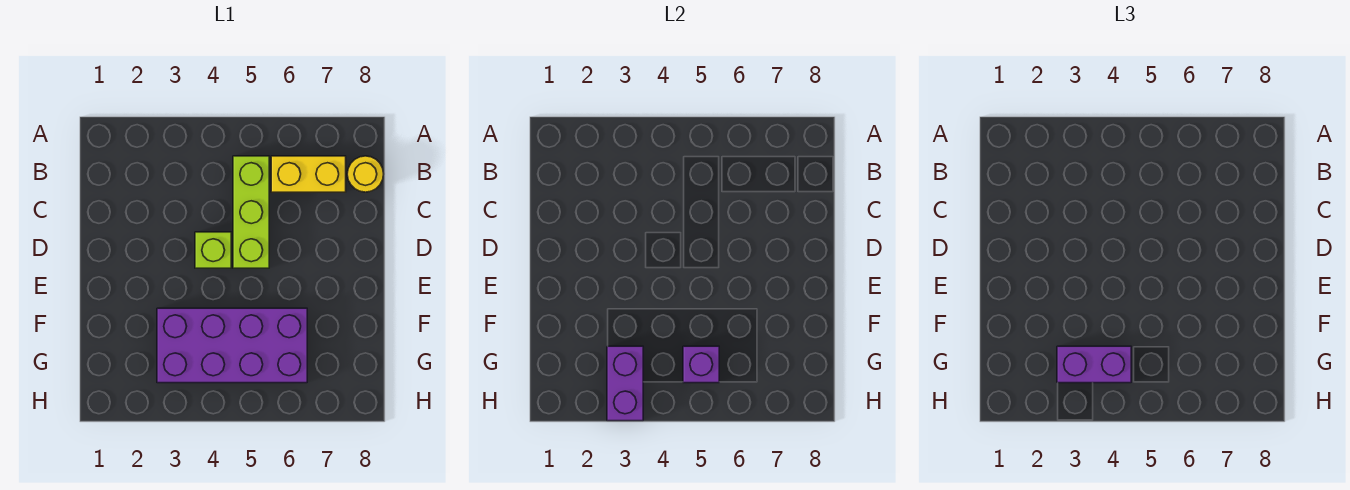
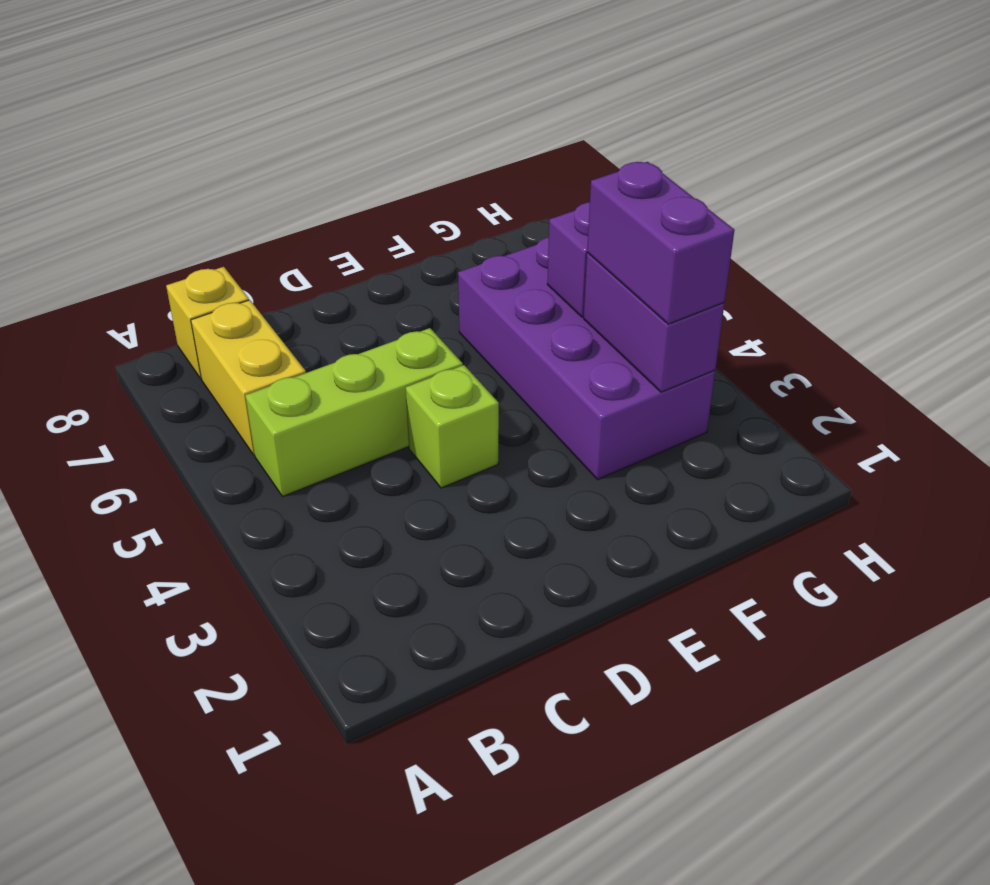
yellow round brick B8 level 1 -> yellow brick B8 level 1
purple brick G3:H3 level 2 -> purple brick G3:G4 level 2

